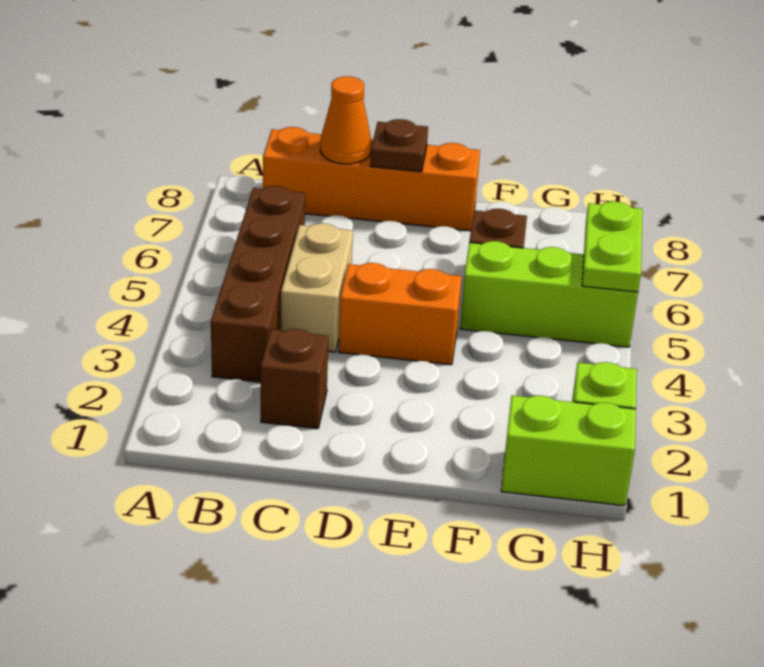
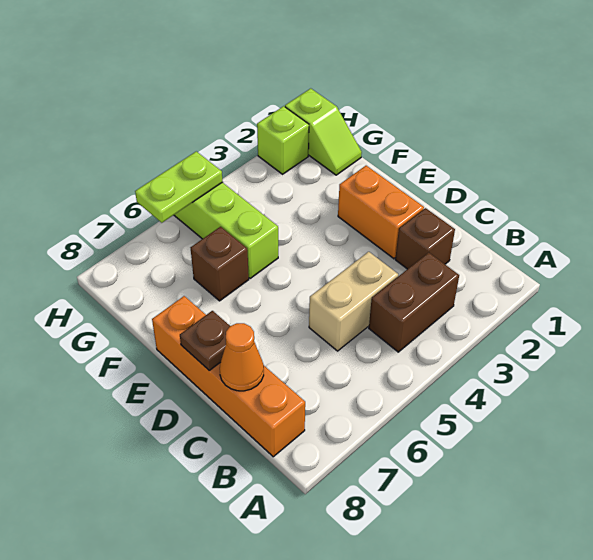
brown brick B3:B6 level 1 -> brown brick B3:B4 level 1
orange brick D4:E4 level 1 -> orange brick D2:E2 level 1
lime brick G1:H1 level 1 -> lime slope G1:H1 level 1 top H

